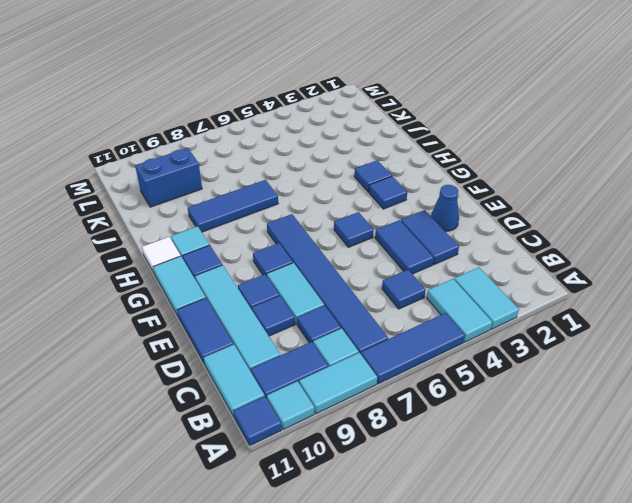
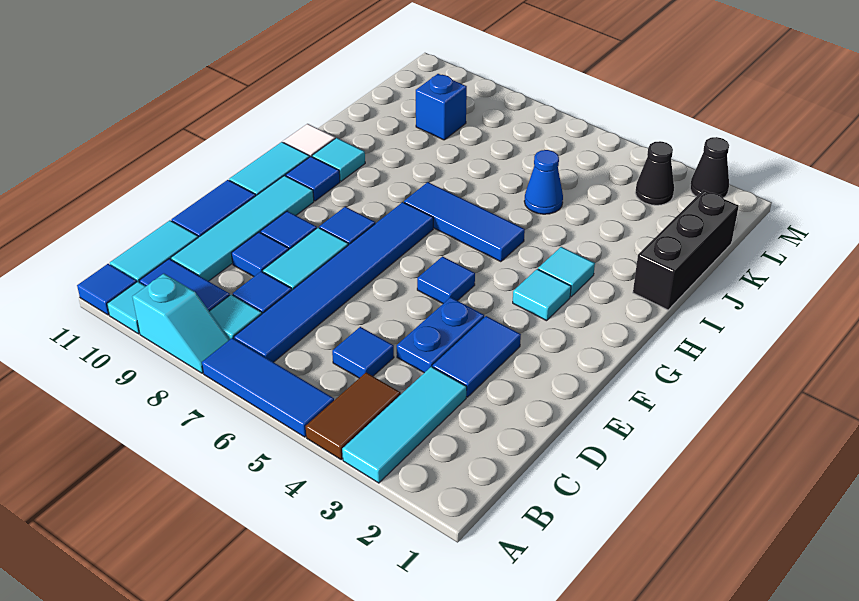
cyan tile A3:B3 level 1 -> cyan tile A3:C3 level 1
cyan tile A4:B4 level 1 -> brown tile A4:B4 level 1
cyan tile A8:A9 level 1 -> cyan slope A8:A9 level 1 top 9
blue tile D4:E4 level 1 -> blue plate D4:E4 level 1
blue cone E2 level 1 -> blue cone J5 level 1
blue tile G3 level 1 -> cyan tile G3 level 1
blue tile H3 level 1 -> cyan tile H3 level 1
none -> black brick I1:K1 level 1
blue tile I7:I9 level 1 -> blue tile H5:H7 level 1
blue brick K9:K10 level 1 -> blue brick K9 level 1
none -> black cone L3 level 1
none -> black cone M2 level 1

